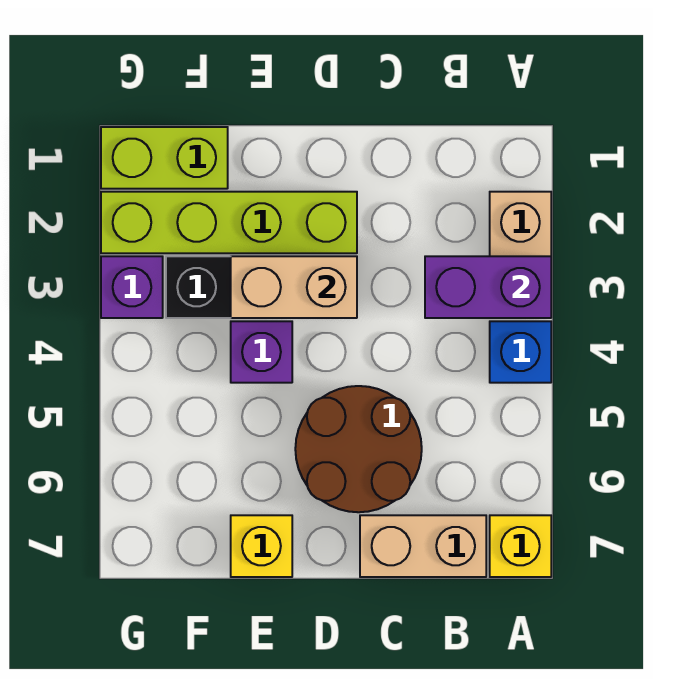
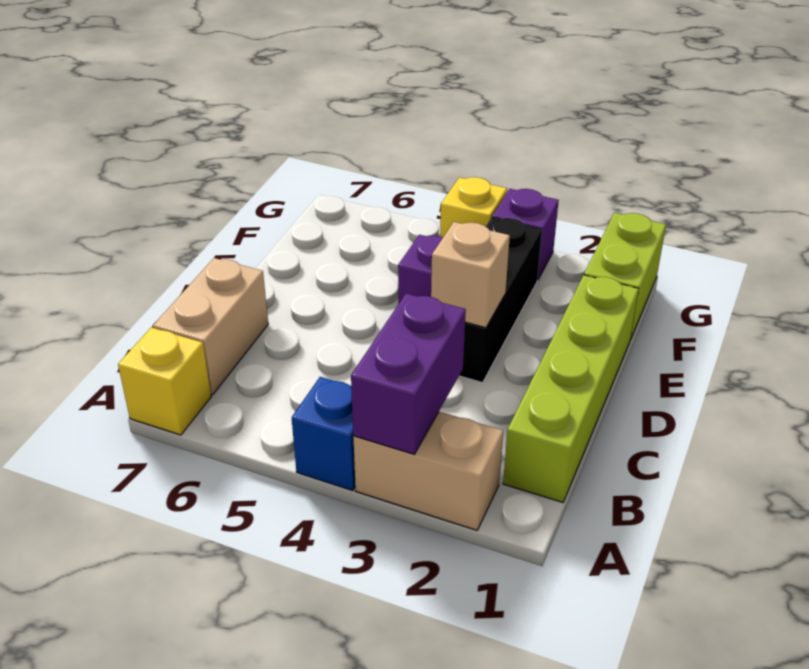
brown round brick C5:D6 level 1 -> none
lime brick D2:G2 level 1 -> lime brick B1:E1 level 1
tan brick D3:E3 level 2 -> tan brick D3 level 2
yellow brick E7 level 1 -> yellow brick G4 level 1

